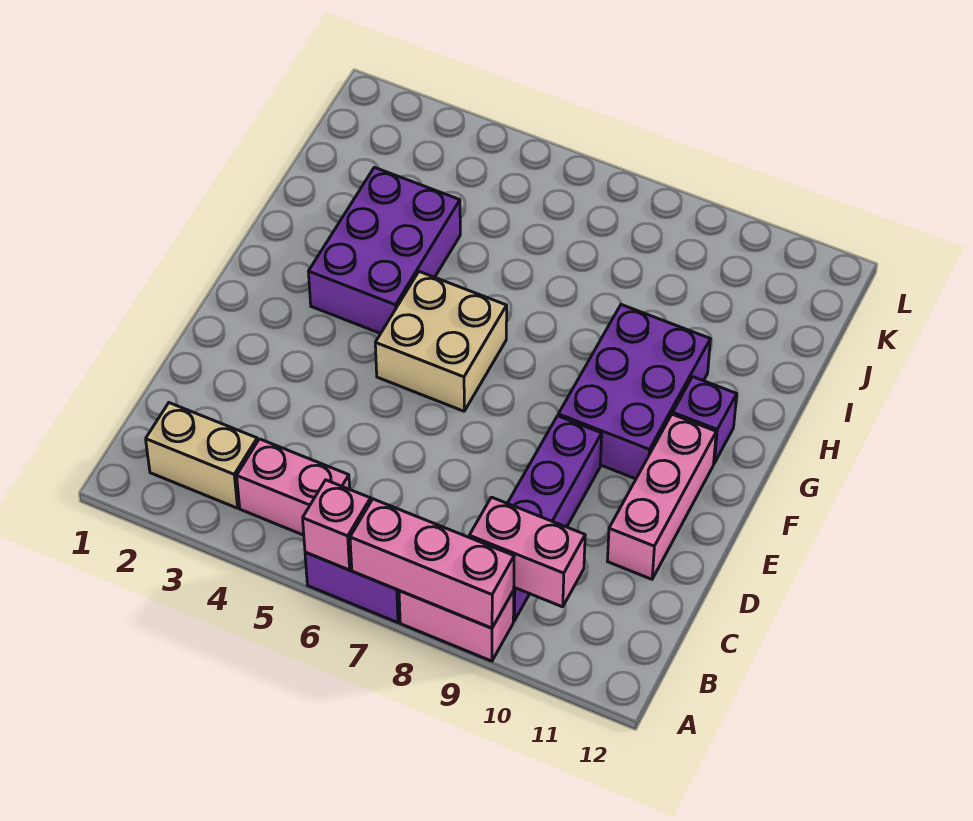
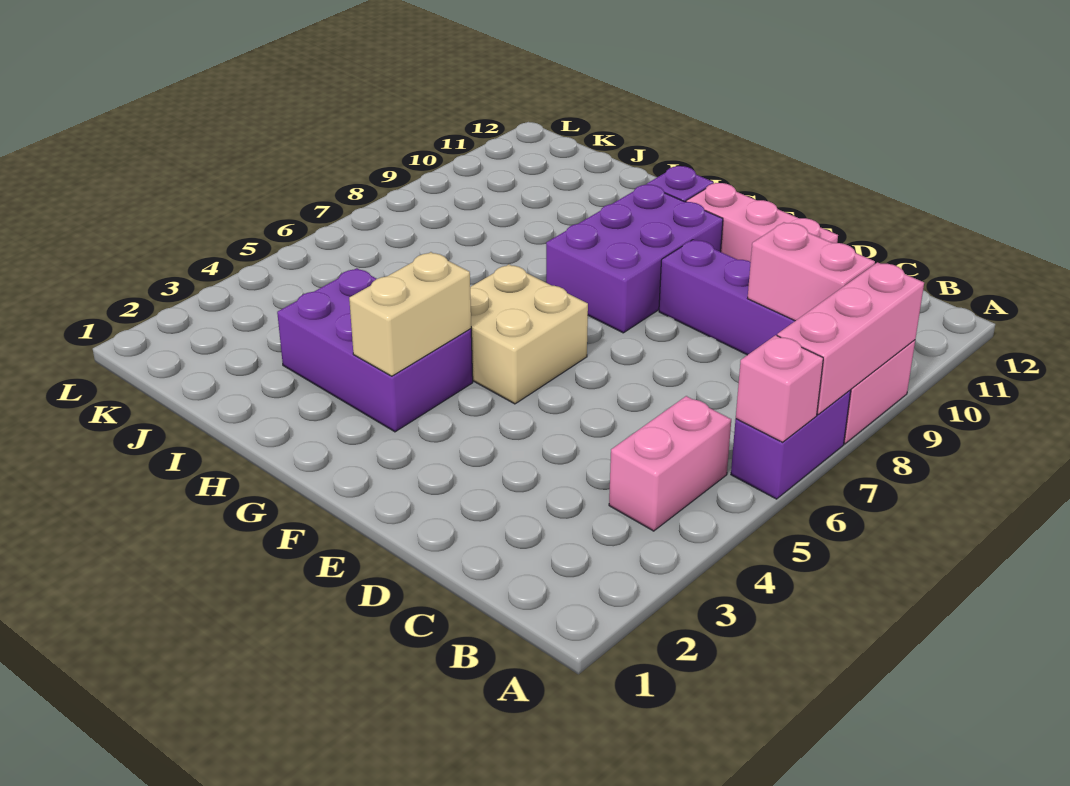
tan brick B2:B3 level 1 -> tan brick G3:G4 level 2
pink brick B9:B10 level 2 -> pink brick B9:C9 level 2
purple brick F9:H10 level 1 -> purple brick F8:G10 level 1

